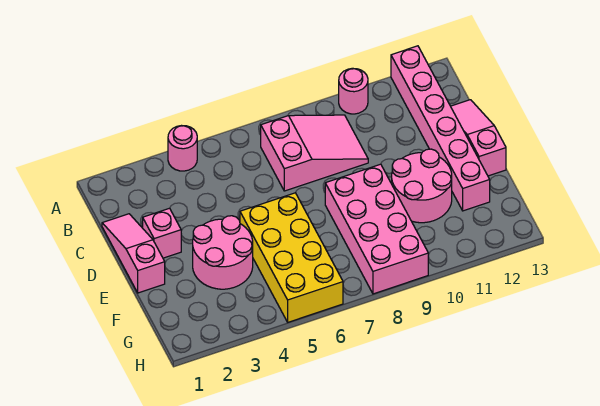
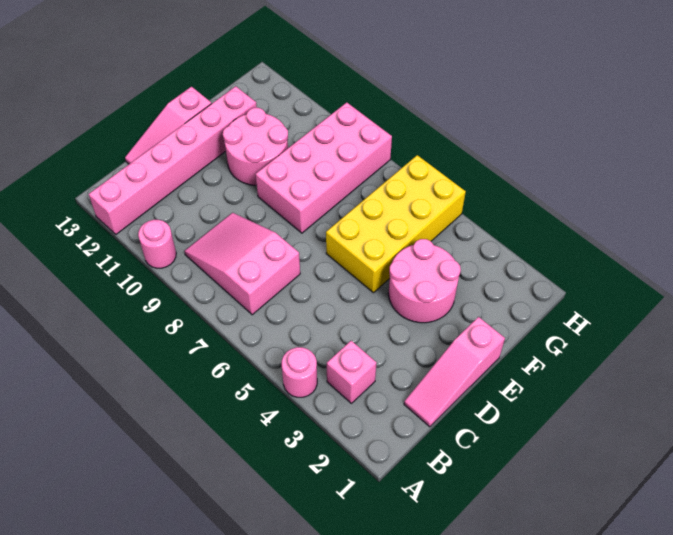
pink brick D2 level 1 -> pink brick B3 level 1

